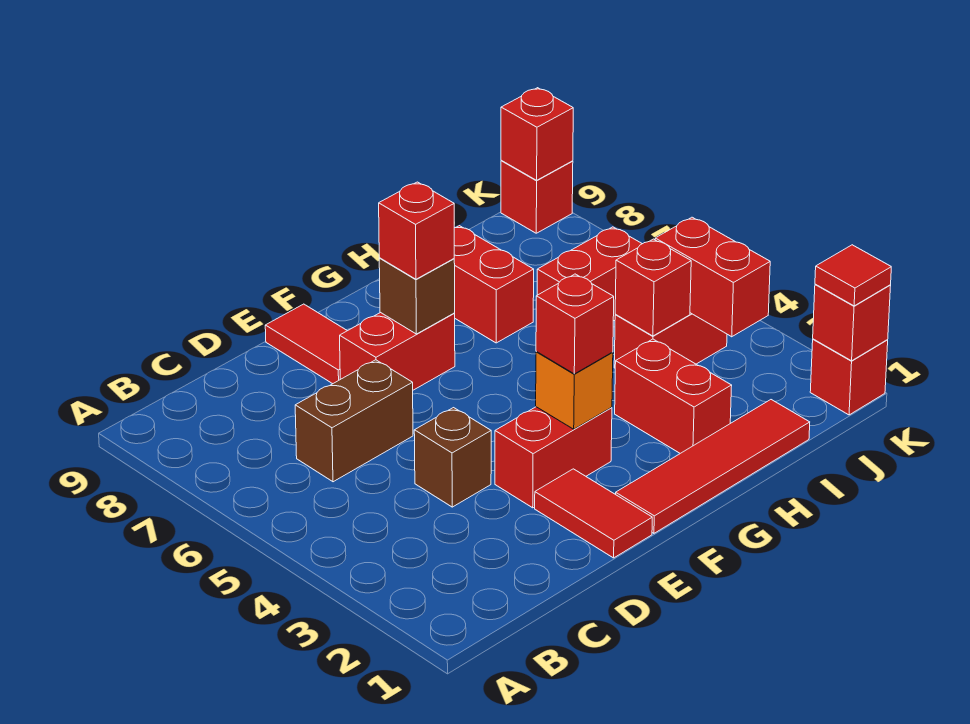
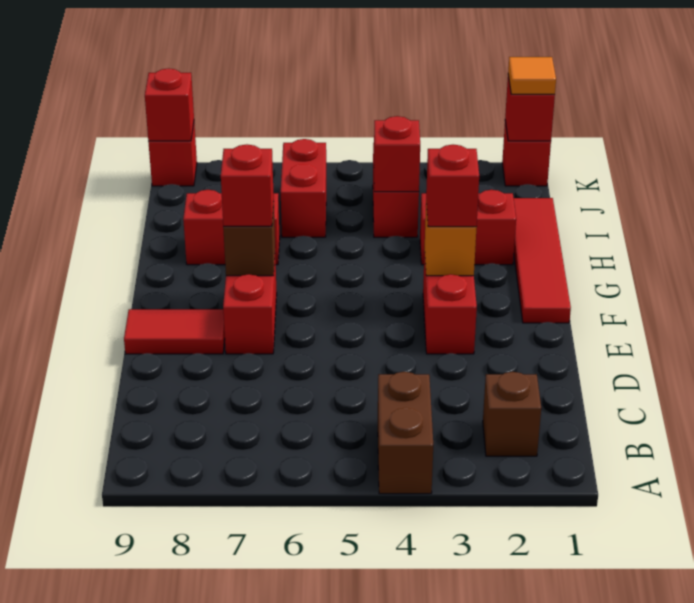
brown brick C6:D6 level 1 -> brown brick A4:B4 level 1
brown brick D4 level 1 -> brown brick B2 level 1
red tile E1:E2 level 1 -> none
red brick J3:J4 level 2 -> none
red tile K1 level 3 -> orange tile K1 level 3

